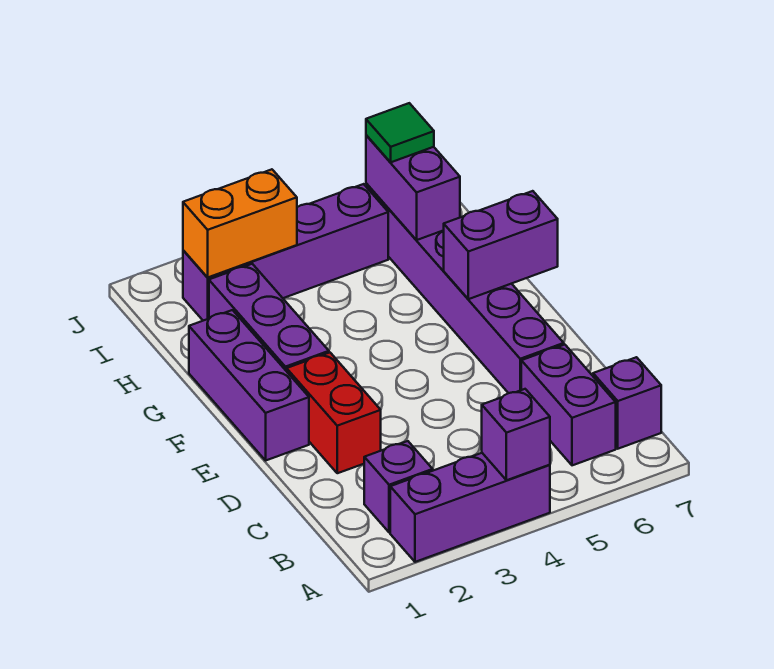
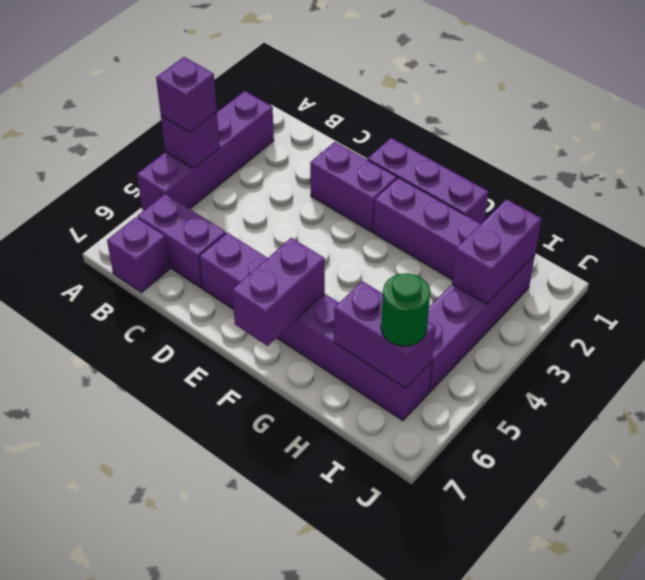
purple brick A2:A4 level 1 -> purple brick A2:A5 level 1
purple brick B2 level 1 -> purple brick A4 level 3
red brick D2:E2 level 1 -> purple brick D2:E2 level 1
orange brick I2:I3 level 2 -> purple brick I2:I3 level 2
green tile I6 level 3 -> green round brick I6 level 3

